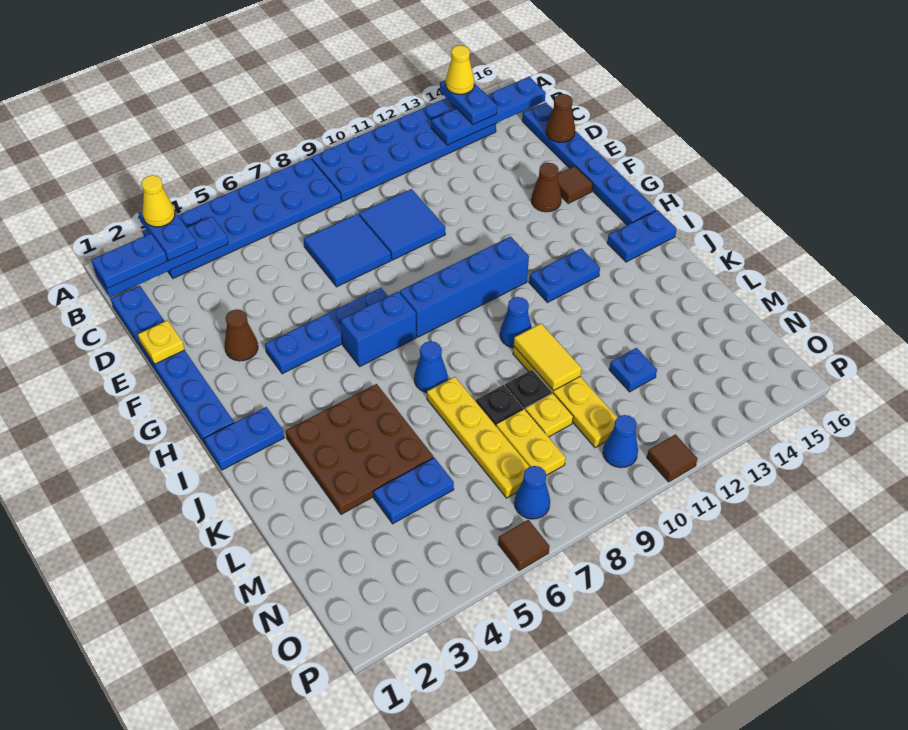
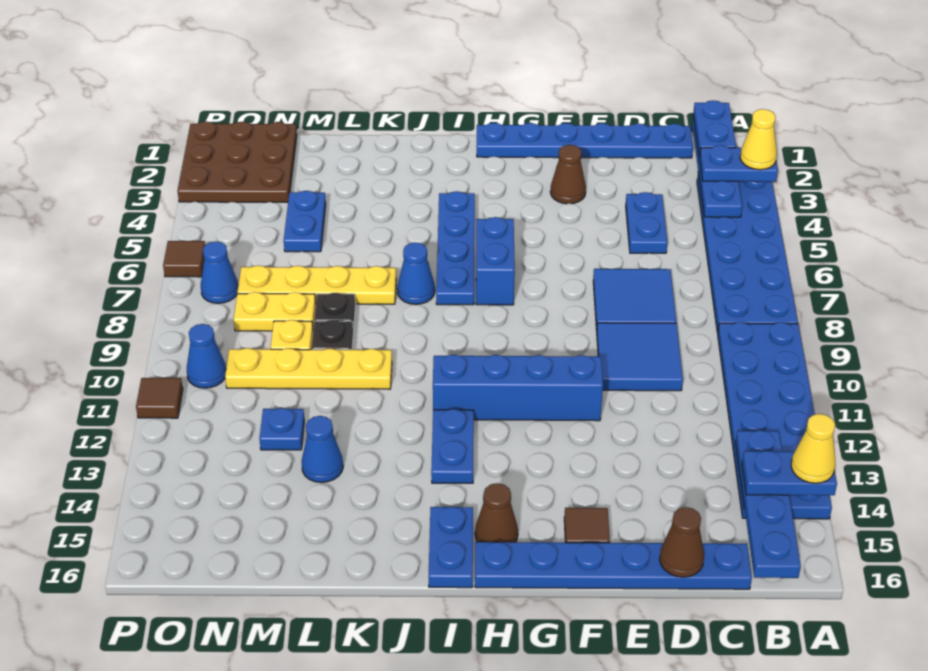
yellow plate E1 level 2 -> none
brown cone F14 level 1 -> brown cone H15 level 1
blue plate G4:G7 level 1 -> blue plate I4:I7 level 1
blue brick H8:H11 level 1 -> blue brick F11:I11 level 1
blue plate I1:I2 level 1 -> blue plate D4:D5 level 1
brown plate J3:L5 level 1 -> brown plate N1:P3 level 1
blue cone J10 level 1 -> blue cone L13 level 1
yellow tile K10:L10 level 2 -> none

